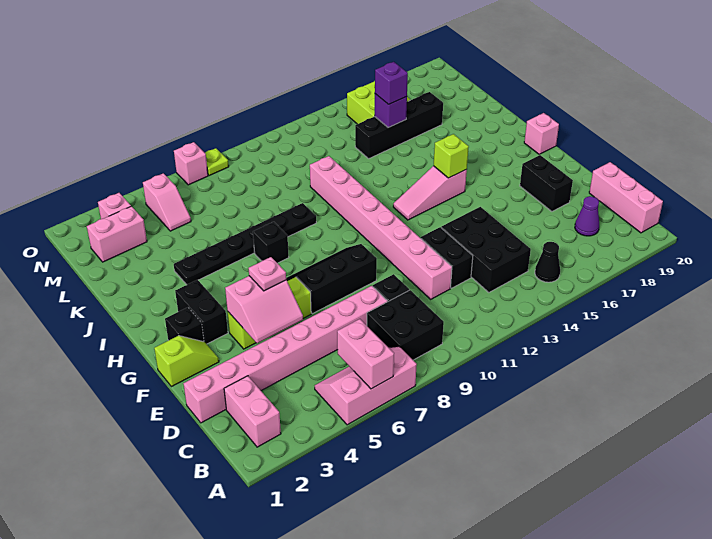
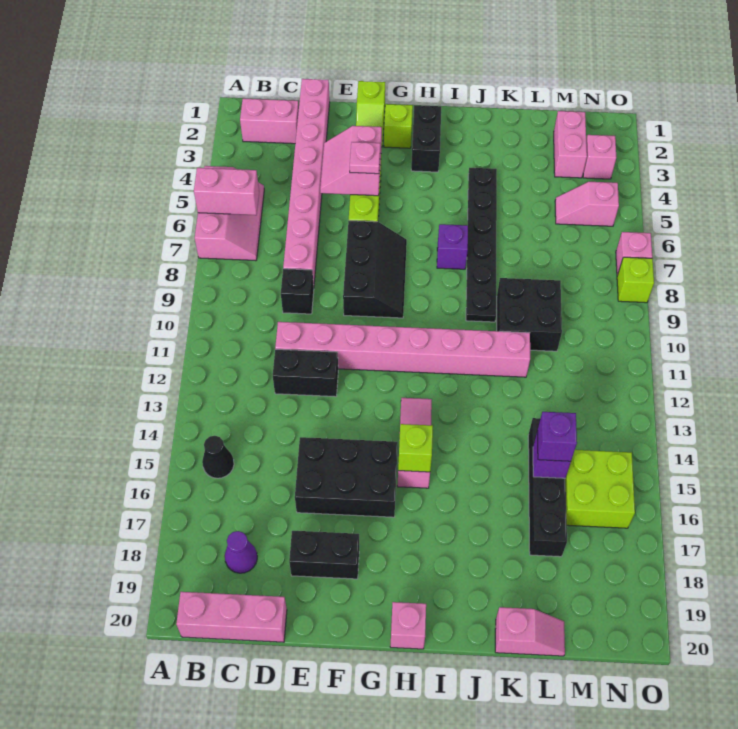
black brick B8:C9 level 1 -> black brick K9:L10 level 1
black brick C13:E14 level 1 -> black brick E15:G16 level 1
black brick G2 level 1 -> lime brick G2 level 1
black brick G3:H3 level 1 -> black brick H2:H3 level 1
black brick I7 level 1 -> purple brick I7 level 1
none -> pink slope K20:L20 level 1 top K
lime plate O8 level 1 -> lime brick O8 level 1

